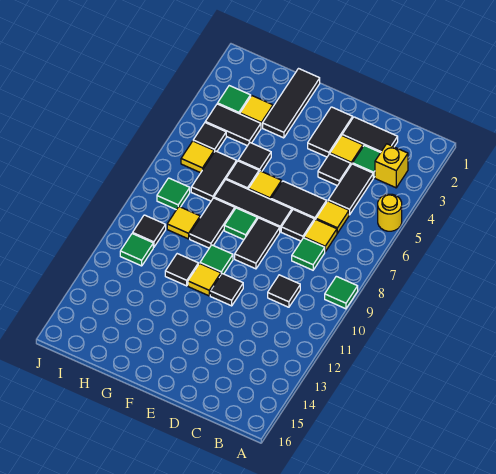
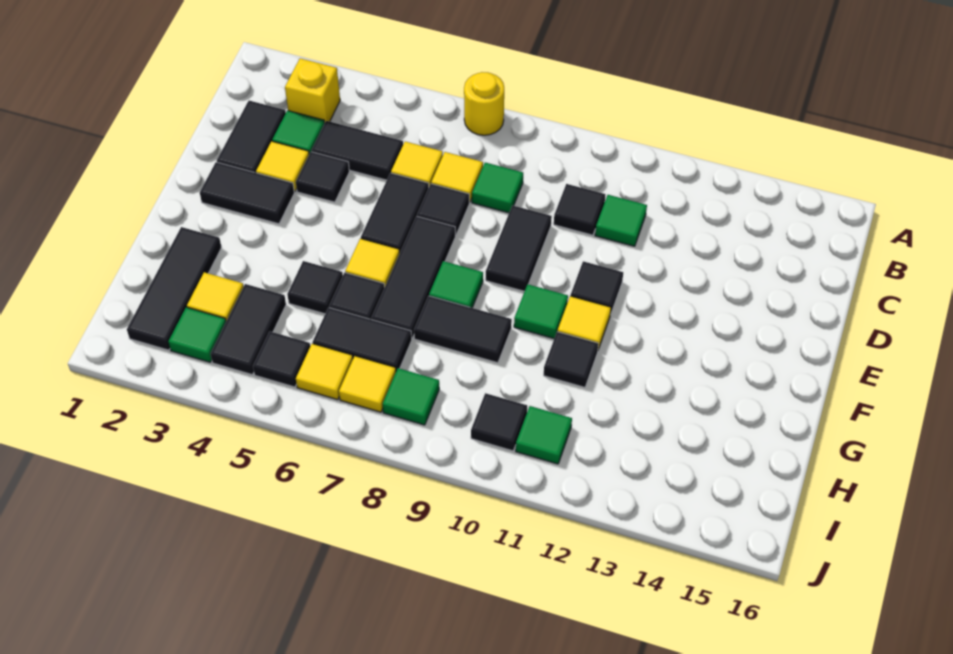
yellow round brick A5 level 1 -> yellow round brick A7 level 1
green tile A9 level 1 -> green tile C11 level 1
black tile E8:E9 level 1 -> black tile D9:E9 level 1
black tile G1:G3 level 1 -> black tile G2:I2 level 1
yellow tile H9 level 1 -> yellow tile I7 level 1

